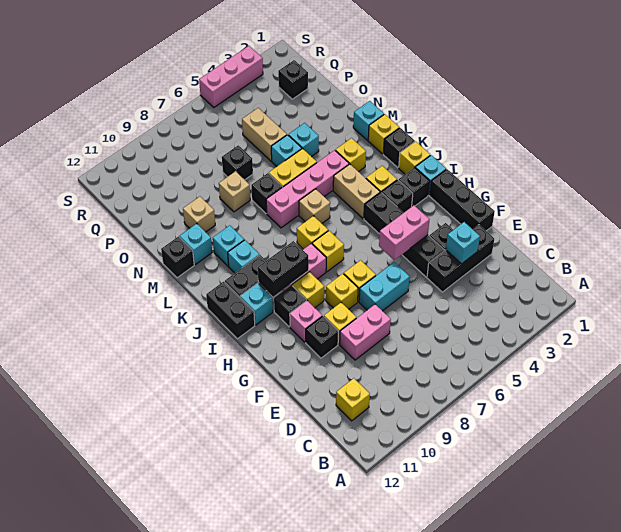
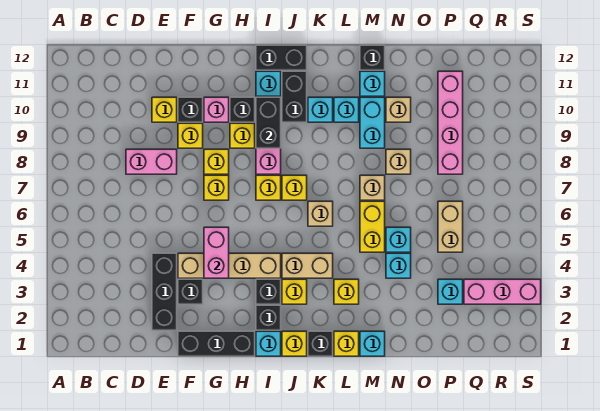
yellow brick C11 level 1 -> yellow brick E10 level 1
cyan brick E3 level 2 -> cyan brick P3 level 1
pink brick E8:E9 level 1 -> pink brick D8:E8 level 1
black brick F4:I4 level 1 -> tan brick F4:I4 level 1
cyan brick F6:F7 level 1 -> cyan brick M9:M10 level 1
pink brick L4:L7 level 1 -> pink brick P8:P11 level 1
black brick M7 level 1 -> tan brick M7 level 1
tan brick O5:P5 level 1 -> tan brick P5:P6 level 1
black brick O7 level 1 -> none
black brick Q2 level 1 -> none
pink brick S3:S5 level 1 -> pink brick Q3:S3 level 1

